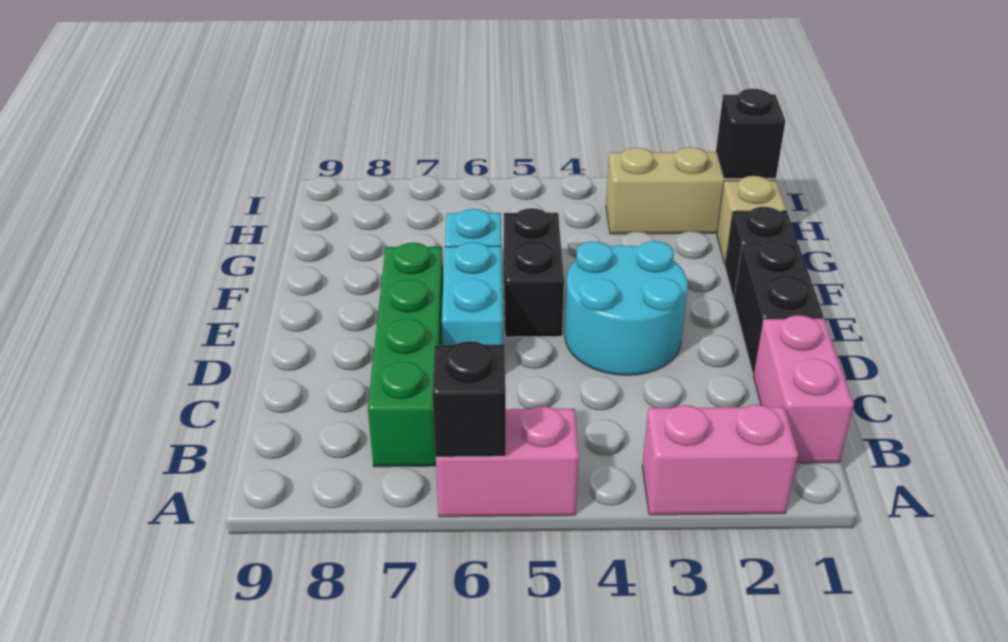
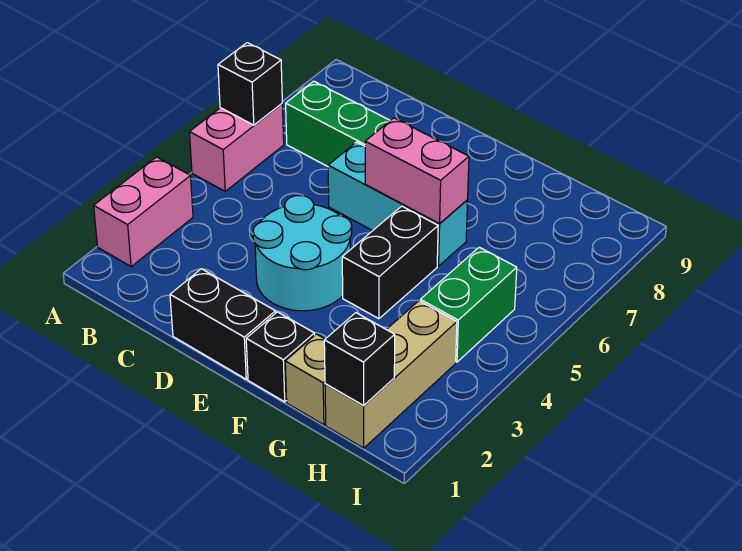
pink brick B1:C1 level 1 -> pink brick E6:F6 level 2
black brick E5:F5 level 1 -> black brick F4:F5 level 1
none -> green brick H4:H5 level 1

